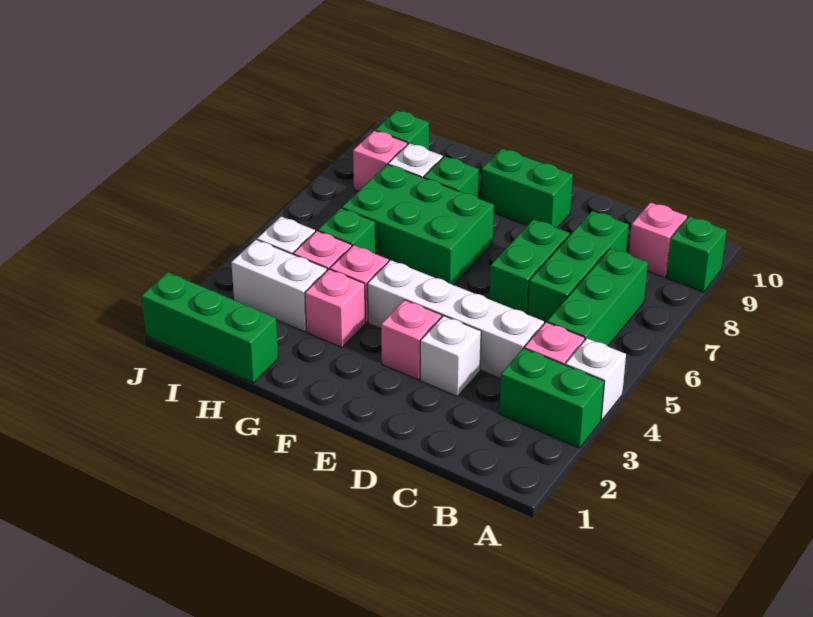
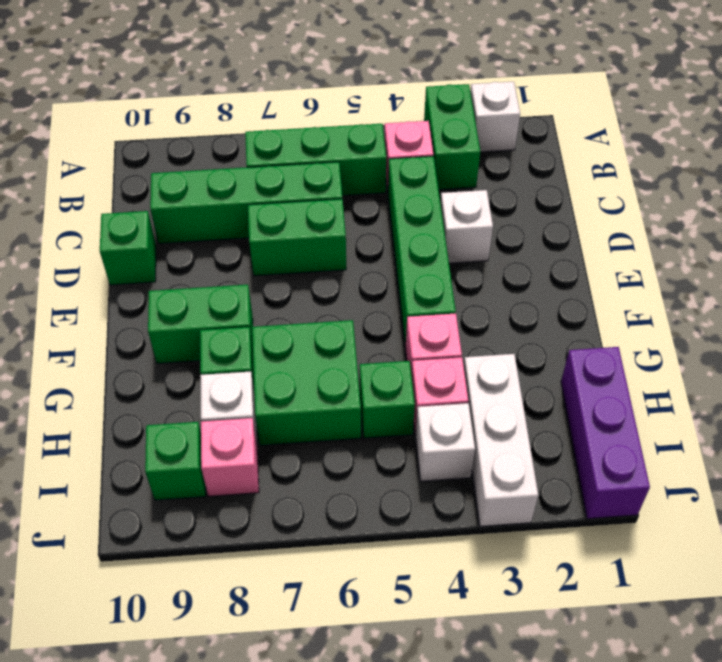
white brick A4 level 1 -> white brick A2 level 1
green brick A9 level 1 -> green brick D10 level 1
pink brick B9 level 1 -> none
white brick C4:F4 level 1 -> green brick C4:F4 level 1
green brick C6:C8 level 1 -> green brick C6:C9 level 1
pink brick E3 level 1 -> none
green brick E9:F9 level 1 -> green brick F8:F9 level 1
green brick F6:H7 level 1 -> green brick G6:H7 level 1
pink brick G3 level 1 -> none
green brick H1:J1 level 1 -> purple brick H1:J1 level 1
white brick H3:I3 level 1 -> white brick H3:J3 level 1

